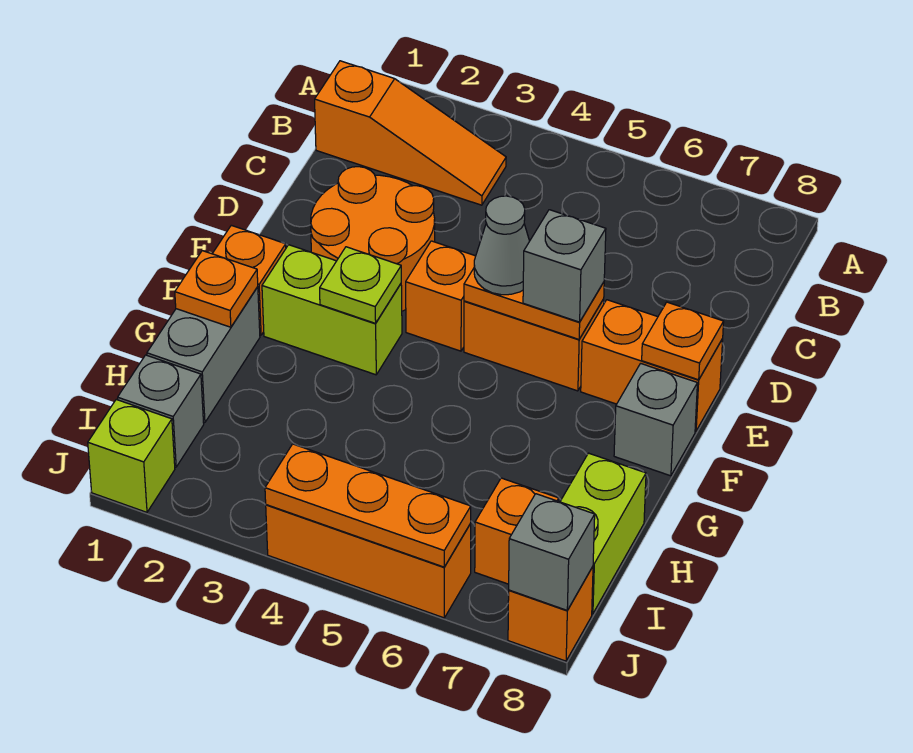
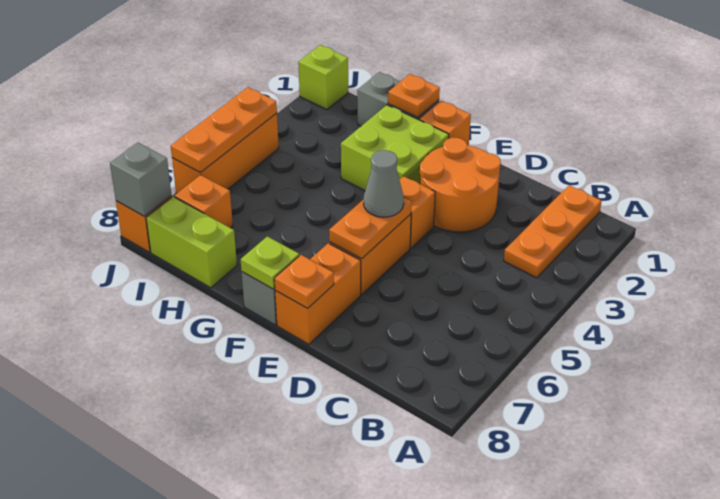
orange slope B1:B3 level 1 top 1 -> orange plate B1:B3 level 1
grey brick E6 level 3 -> none
lime brick F2:F3 level 1 -> lime brick F2:G3 level 1
lime plate F3 level 2 -> lime plate F8 level 2
grey brick I1 level 1 -> none

